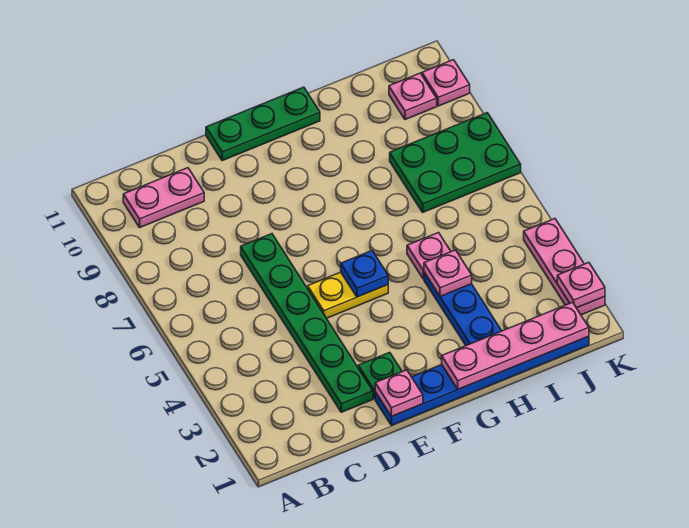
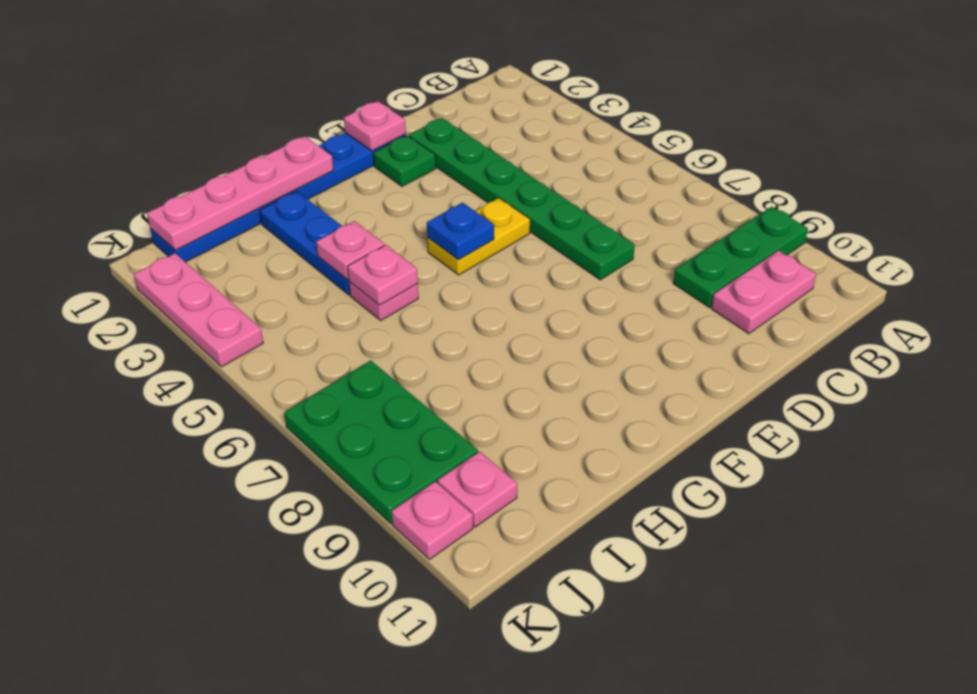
green plate E11:G11 level 1 -> green plate A9:C9 level 1
green plate I7:K8 level 1 -> green plate J7:K9 level 1
pink plate K2 level 2 -> pink plate H5 level 2

